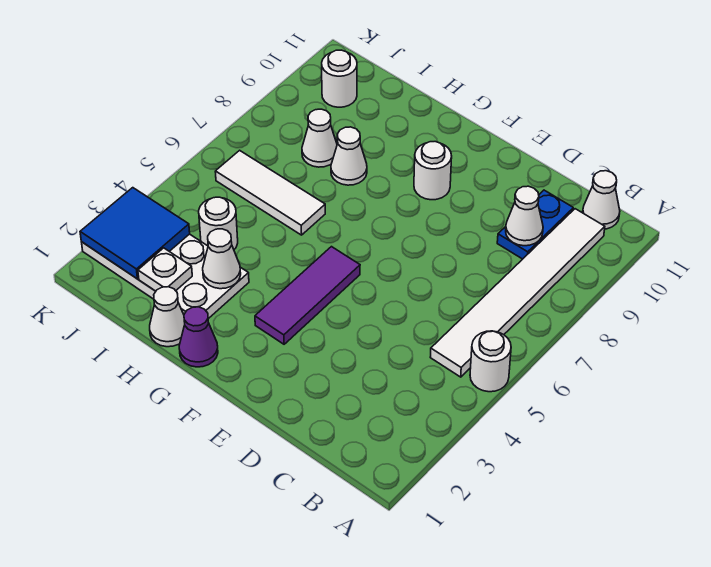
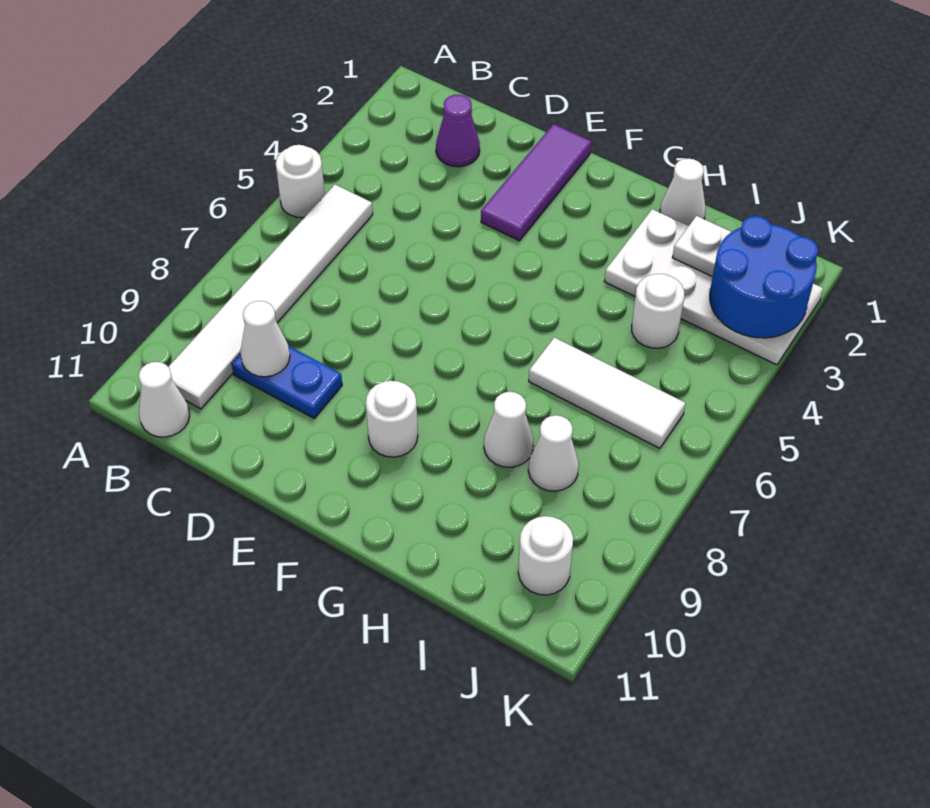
blue plate C9:C10 level 1 -> blue plate C9:D9 level 1
purple tile F3:F5 level 1 -> purple tile E1:E3 level 1
purple cone G1 level 1 -> purple cone C2 level 1
white cone H3 level 2 -> none
blue tile J2:K3 level 2 -> blue round brick J2:K3 level 2

